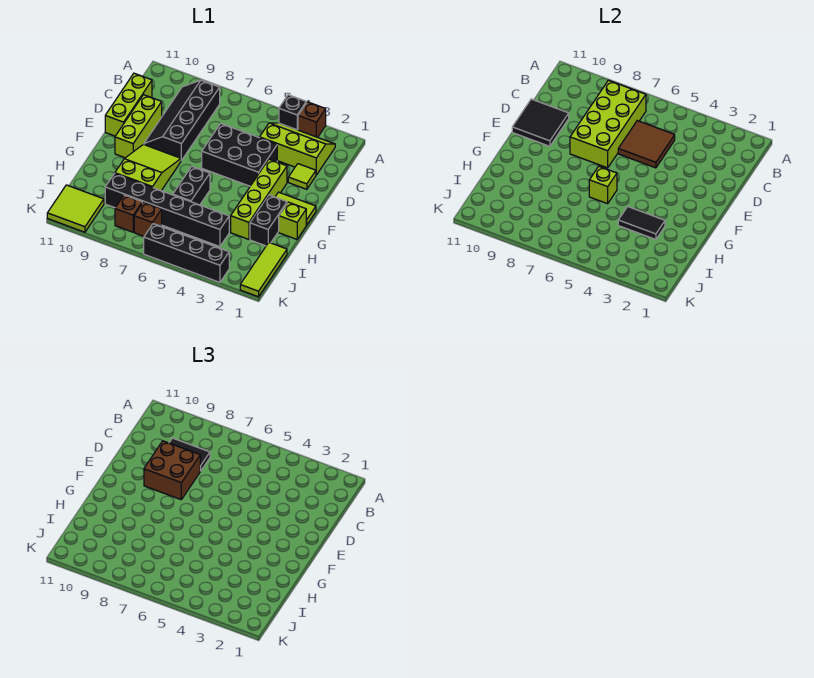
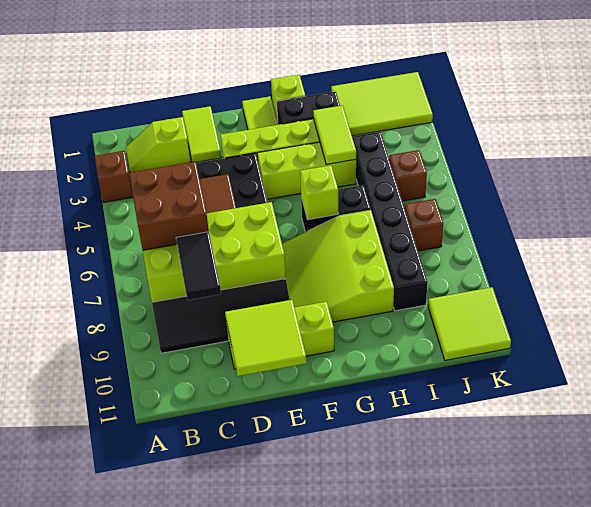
black brick A4 level 1 -> none
lime slope B2:C4 level 1 top C -> lime slope B2:C2 level 1 top C
lime brick C11:E11 level 1 -> lime brick F4:H4 level 1
lime tile D2 level 1 -> lime tile D1:D2 level 1
brown brick D8:E9 level 3 -> brown brick B6:C7 level 3
black tile D10:E11 level 2 -> lime tile D10:E11 level 2
lime slope F8:H9 level 1 top H -> lime slope F7:H9 level 1 top H
black tile H3:H4 level 2 -> lime tile H3:H4 level 2
lime tile I1:K1 level 1 -> lime tile I1:K2 level 1
brown brick J8 level 1 -> brown brick J5 level 1
black brick K3:K6 level 1 -> none

